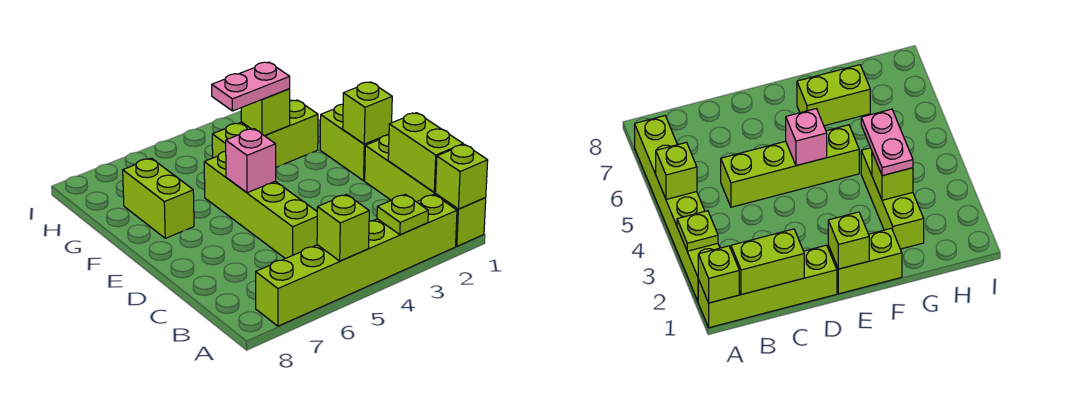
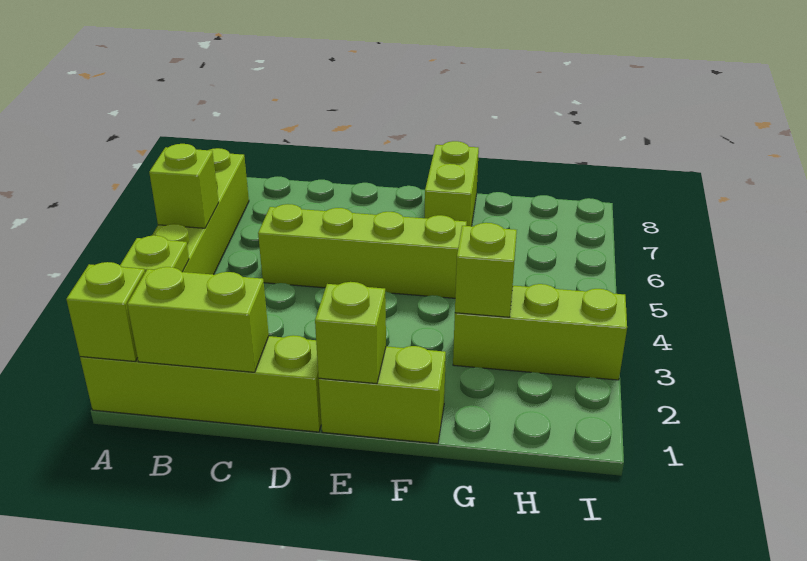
pink brick E5 level 2 -> none
lime brick F7:G7 level 1 -> lime brick F7:F8 level 1
lime brick G2:G4 level 1 -> lime brick G3:I3 level 1
pink plate G3:G4 level 3 -> none

